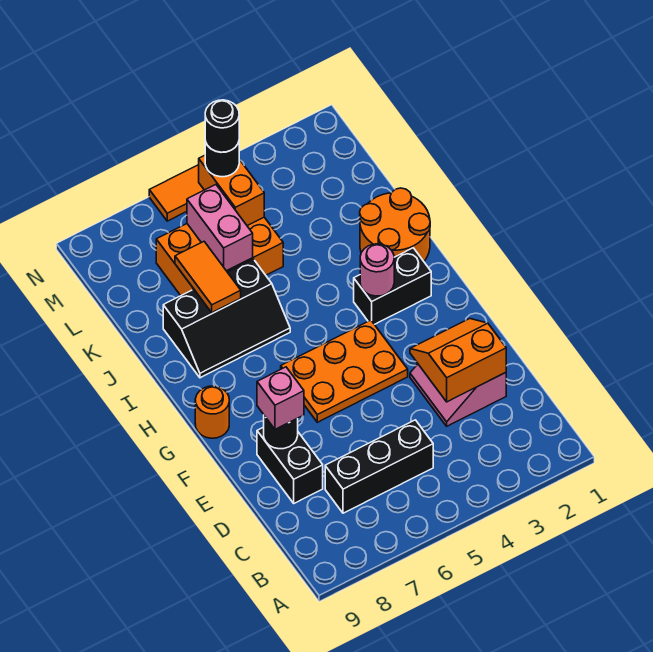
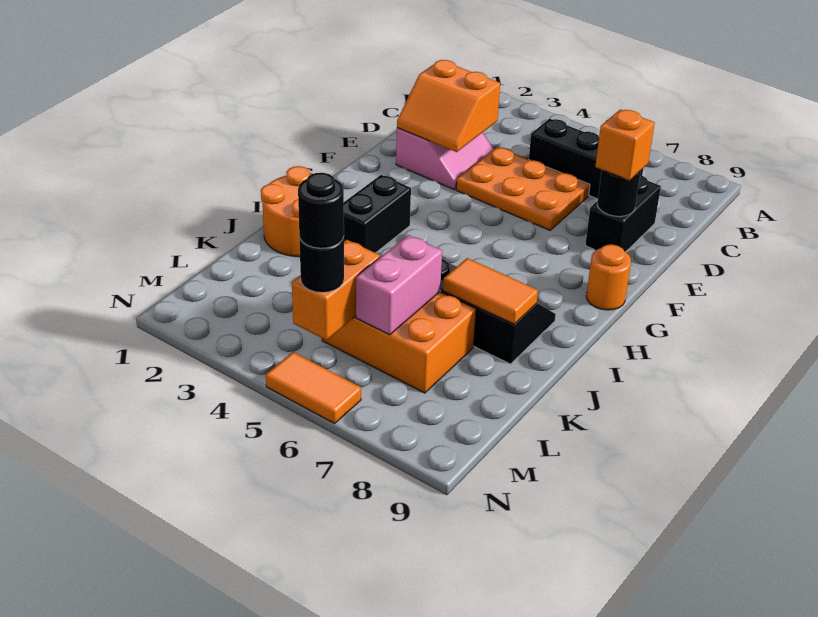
pink brick E8 level 3 -> orange brick E8 level 3
orange plate F4:G6 level 1 -> orange plate D4:E6 level 1
black brick H2:H3 level 1 -> black brick H3:I3 level 1
pink round brick H3 level 2 -> none
orange tile J7:K7 level 2 -> orange tile J7:J8 level 2

